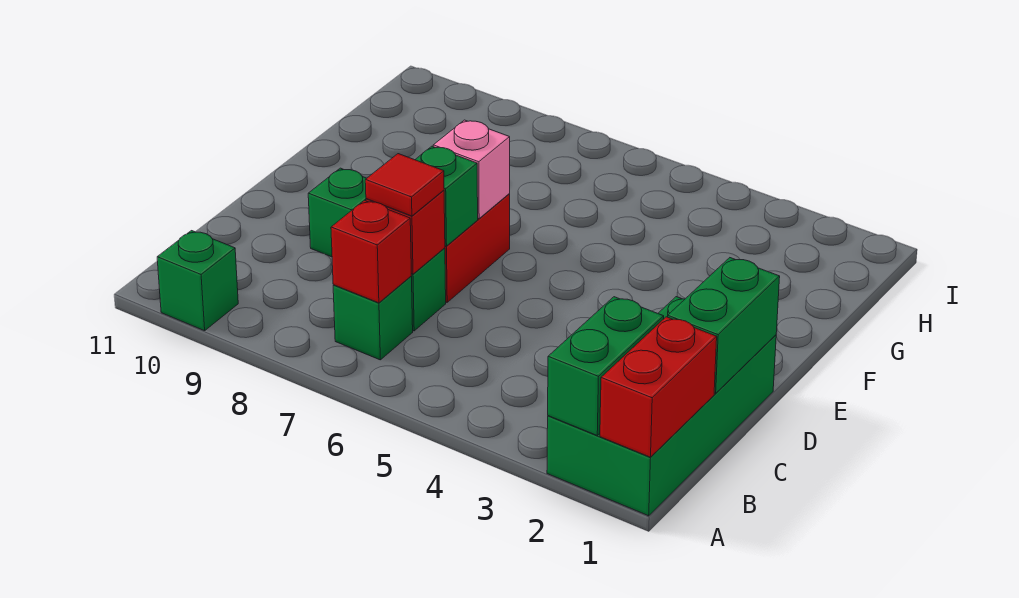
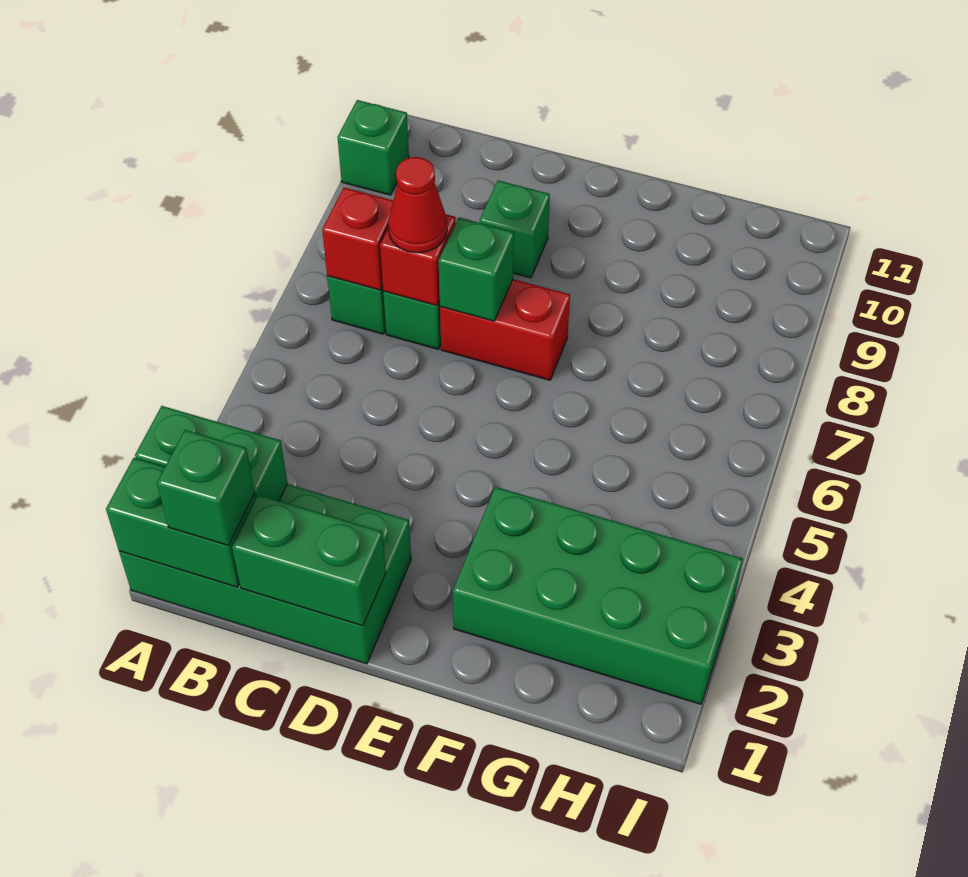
red brick A1:B1 level 2 -> green brick A1:B1 level 2
none -> green brick B1 level 3
red tile C7 level 3 -> red cone C7 level 3
pink brick E7 level 2 -> none
none -> green brick F2:I3 level 1

